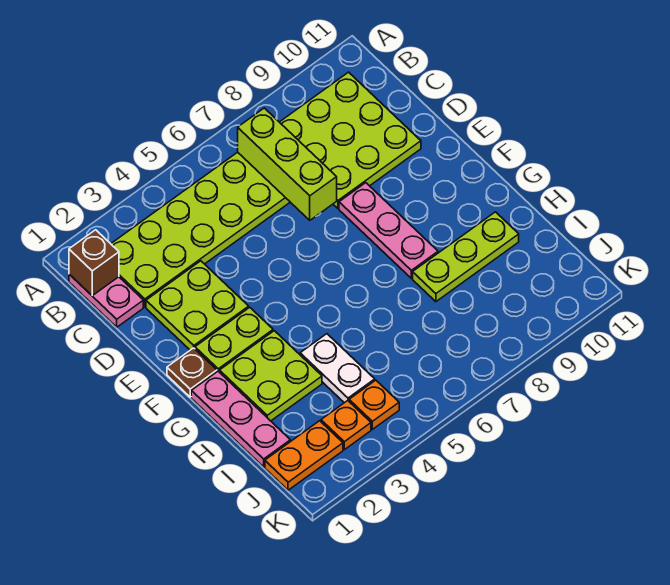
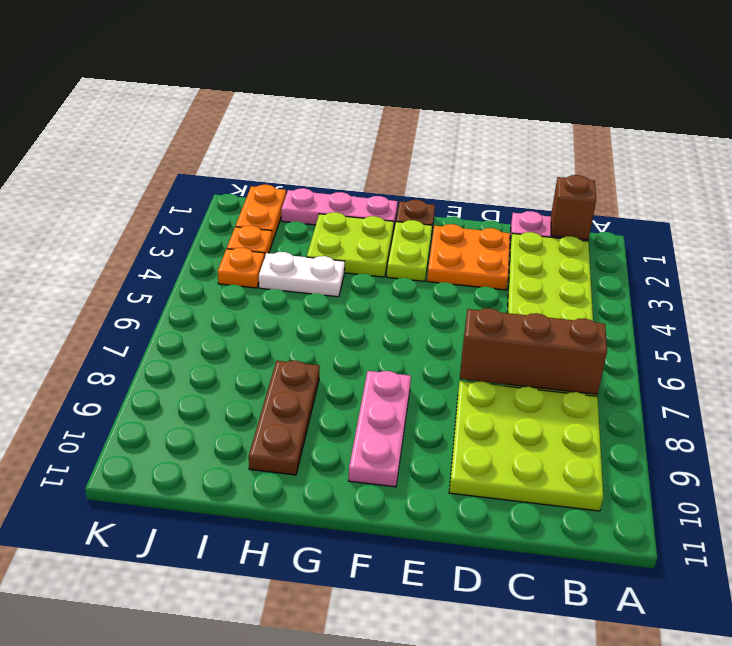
lime brick B7:D7 level 2 -> brown brick B7:D7 level 2
lime plate D2:E3 level 1 -> orange plate D2:E3 level 1
pink plate E8:G8 level 1 -> pink plate F8:F10 level 1
lime plate H8:H10 level 1 -> brown plate H8:H10 level 1

